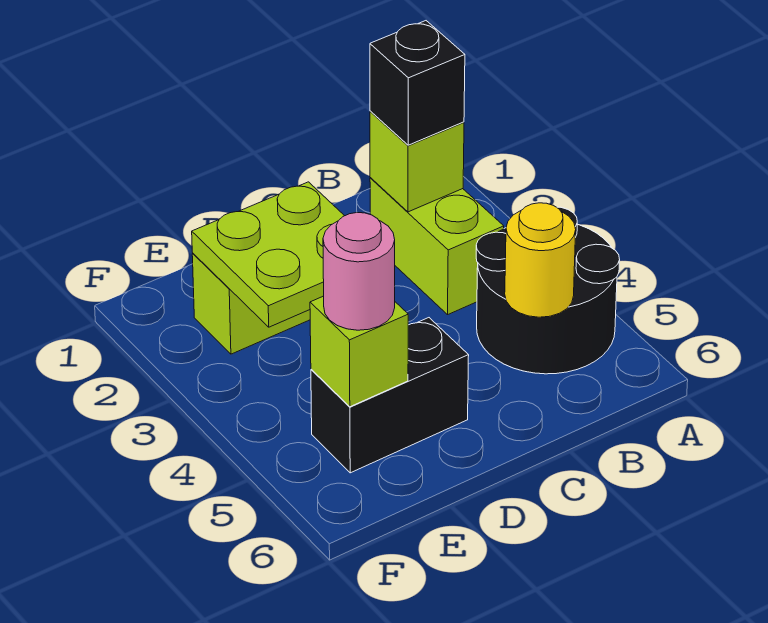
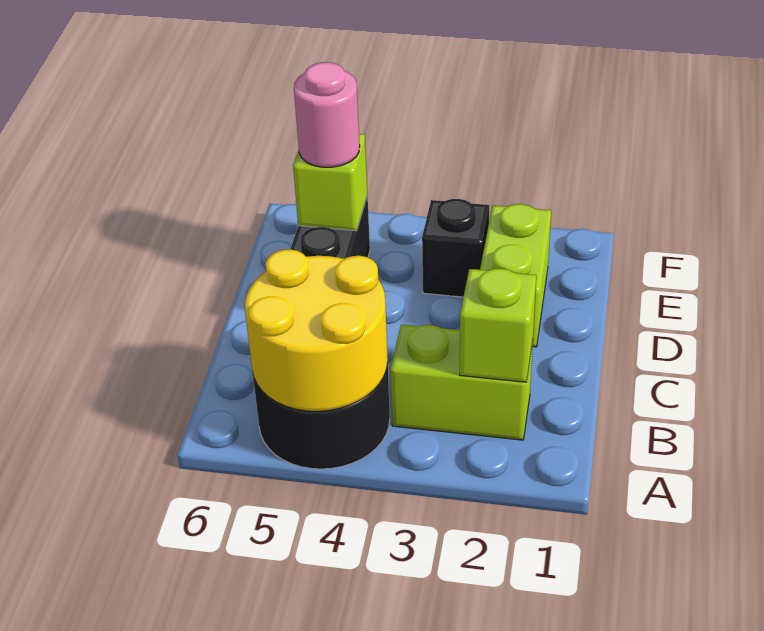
black brick B2 level 3 -> black brick E3 level 1
yellow round brick B5 level 2 -> yellow round brick A4:B5 level 2
lime plate D2:E3 level 2 -> none

